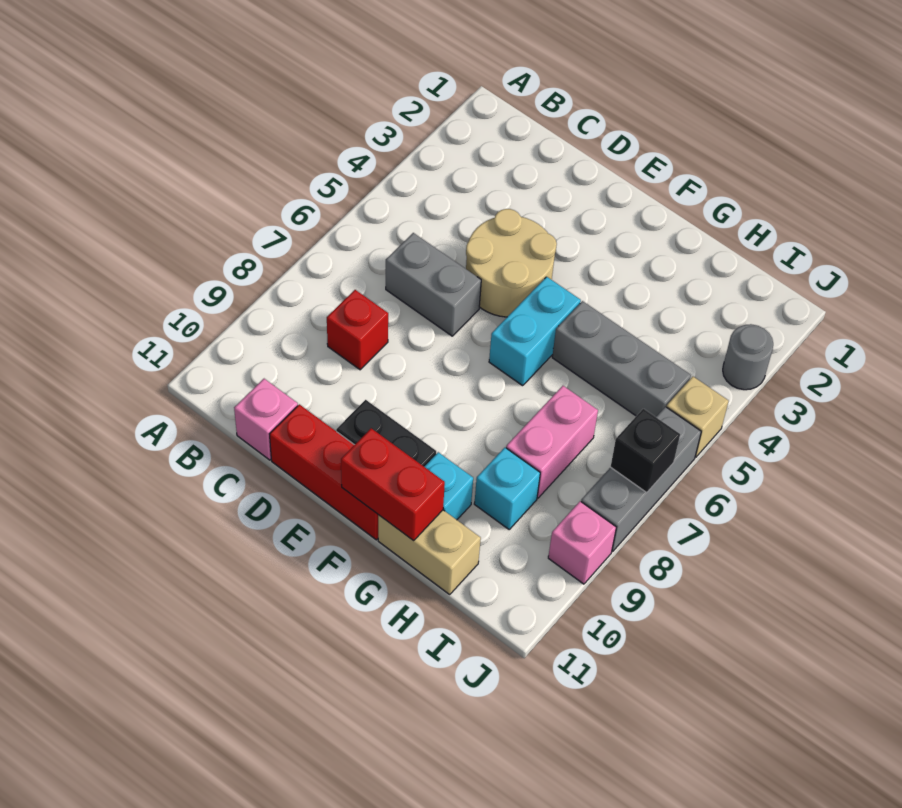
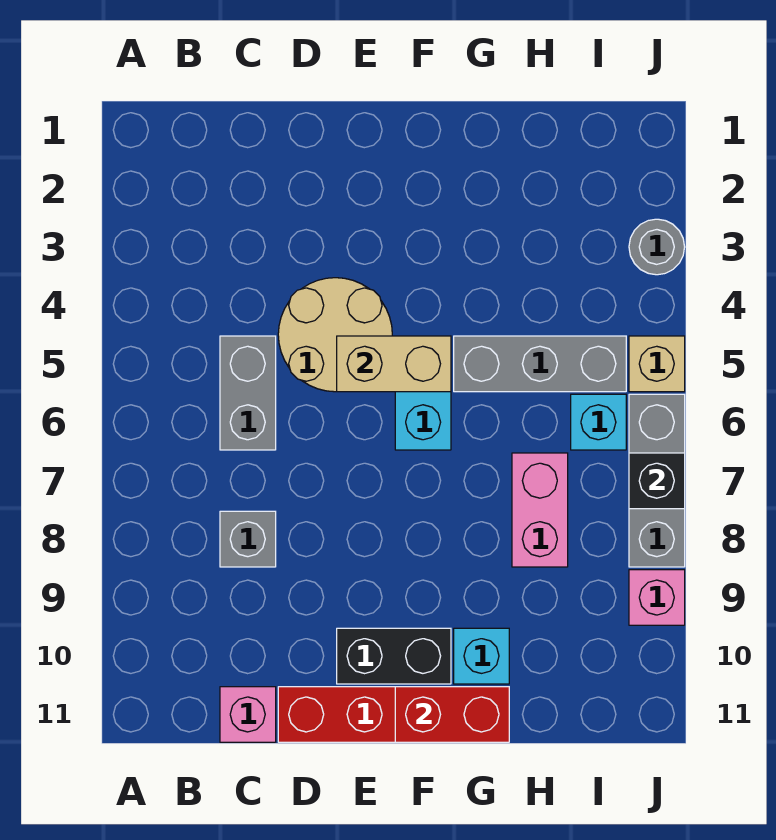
grey brick C6:D6 level 1 -> grey brick C5:C6 level 1
red brick C8 level 1 -> grey brick C8 level 1
tan brick G11:H11 level 1 -> tan brick E5:F5 level 2
cyan brick H9 level 1 -> cyan brick I6 level 1

